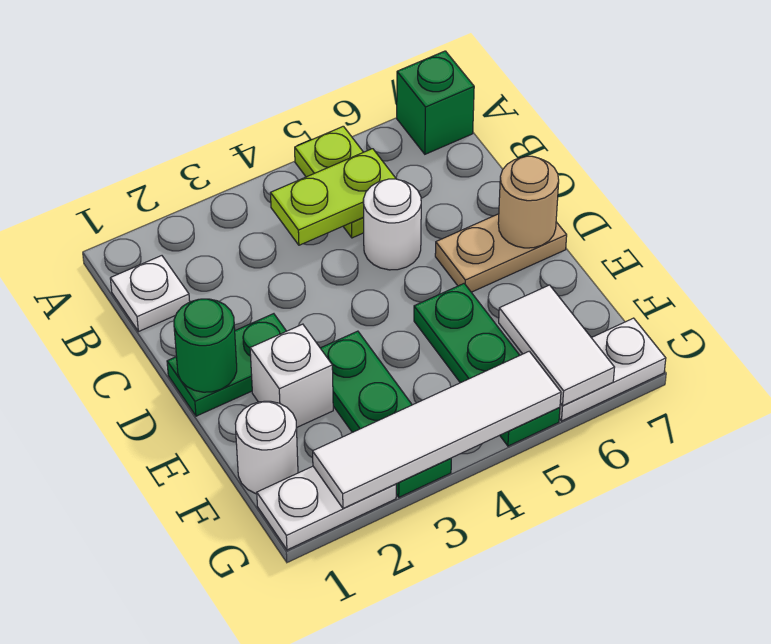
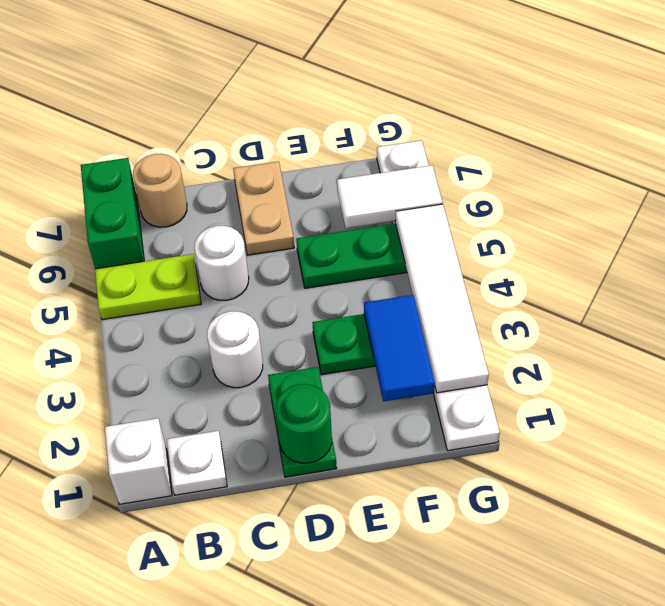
green brick A7 level 1 -> green brick A6:A7 level 1
lime plate B4:B5 level 2 -> none
tan round brick D7 level 2 -> tan round brick B7 level 1
white brick E2 level 1 -> white brick A1 level 1
white round brick F1 level 1 -> white round brick C3 level 1
none -> blue tile F2:F3 level 2

